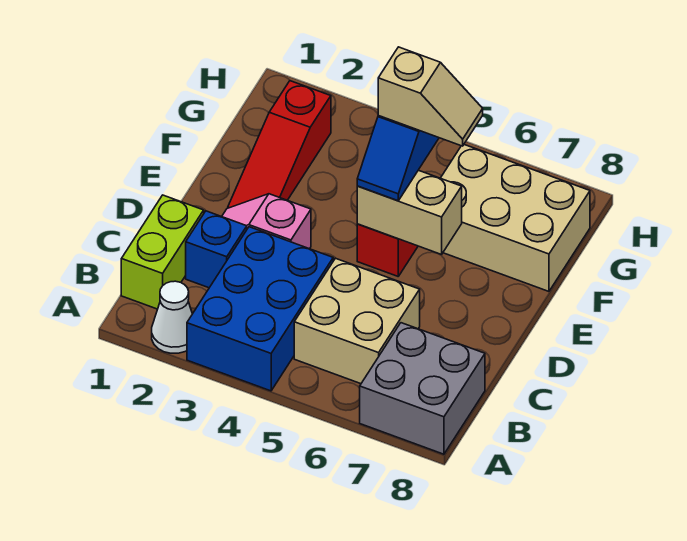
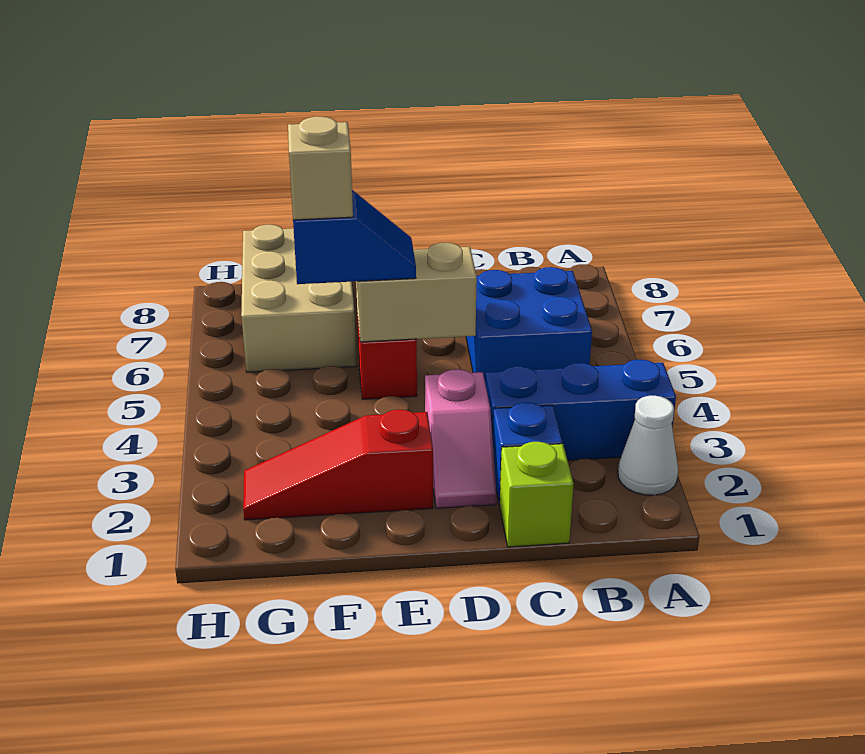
blue brick A3:C4 level 1 -> blue brick A3:C3 level 1
grey brick A7:B8 level 1 -> none
lime brick B1:C1 level 1 -> lime brick C1 level 1
tan brick B5:C6 level 1 -> blue brick B5:C6 level 1
red slope E2:G2 level 1 top G -> red slope E2:G2 level 1 top E
tan brick E5:E6 level 2 -> tan brick D5:E5 level 2

